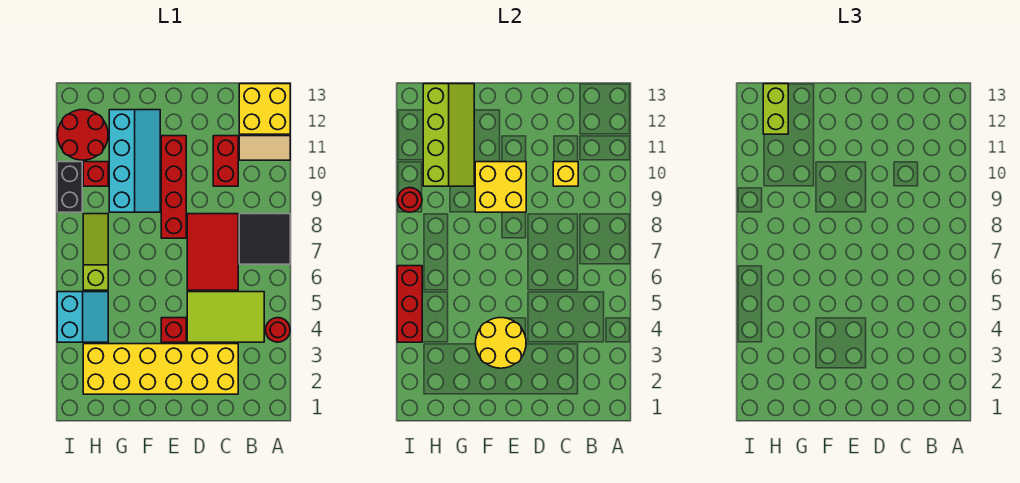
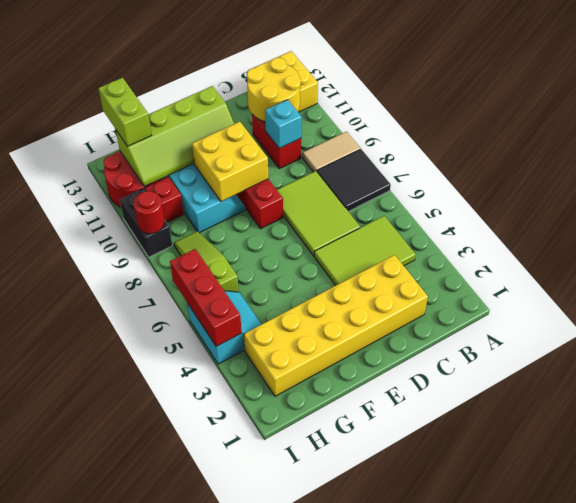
red round brick A4 level 1 -> none
tan tile A11:B11 level 1 -> tan tile A9:B9 level 1
red tile C6:D8 level 1 -> lime tile C6:D8 level 1
yellow brick C10 level 2 -> cyan brick C10 level 2
yellow round brick E3:F4 level 2 -> yellow round brick B11:C12 level 2
red brick E4 level 1 -> none
lime slope G10:H13 level 2 top H -> lime slope E11:H12 level 2 top 12

